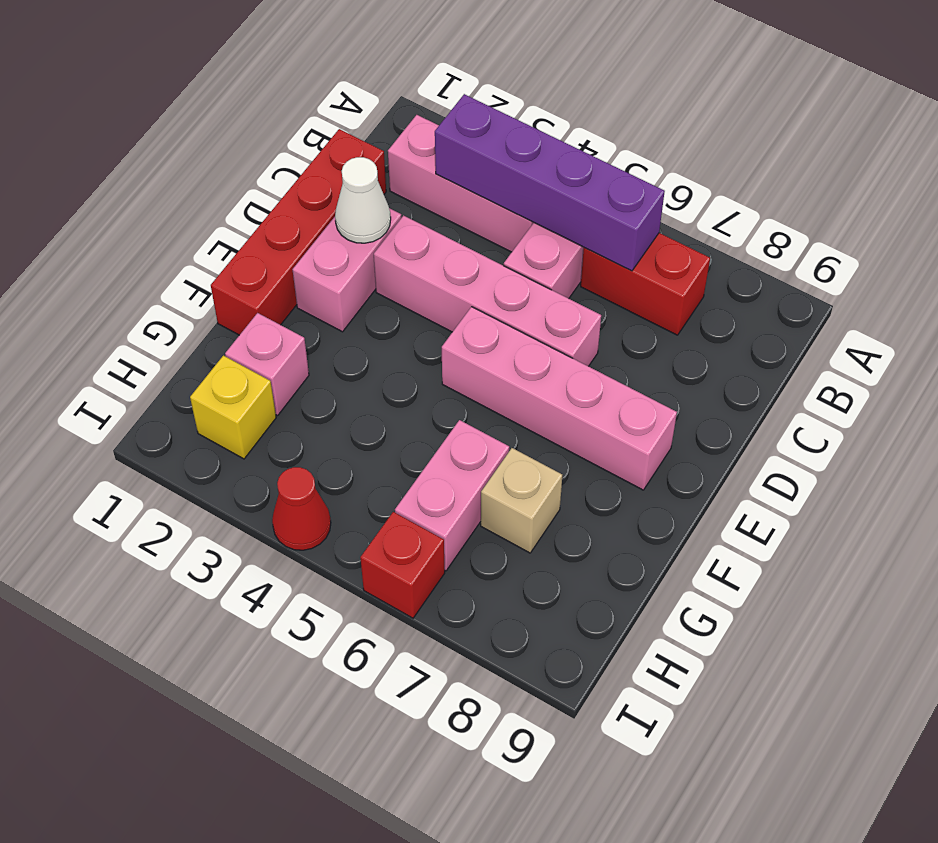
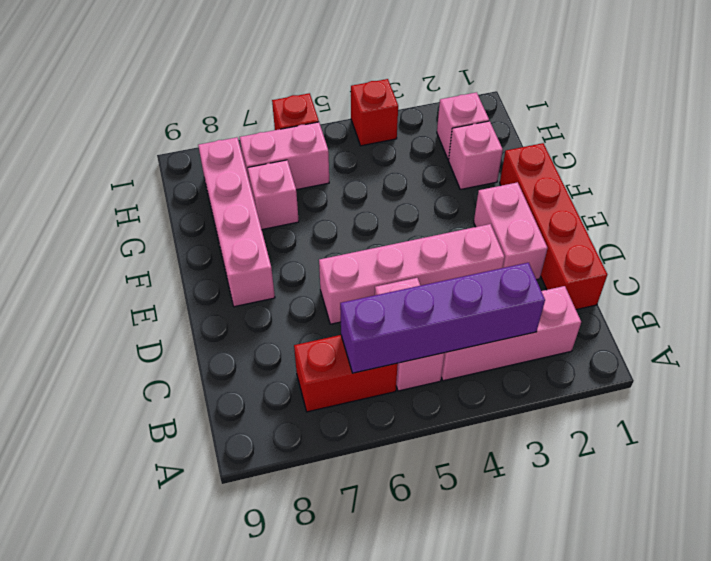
white cone D2 level 2 -> none
pink brick E5:E8 level 1 -> pink brick E8:H8 level 1
pink brick G6:H6 level 1 -> pink brick H6:H7 level 1
tan brick G7 level 1 -> pink brick G7 level 1
yellow brick H2 level 1 -> pink brick H2 level 1
red cone I4 level 1 -> red brick I4 level 1

